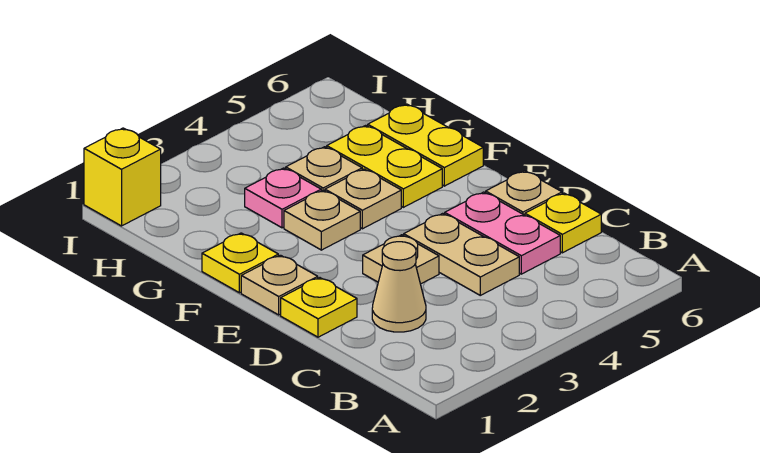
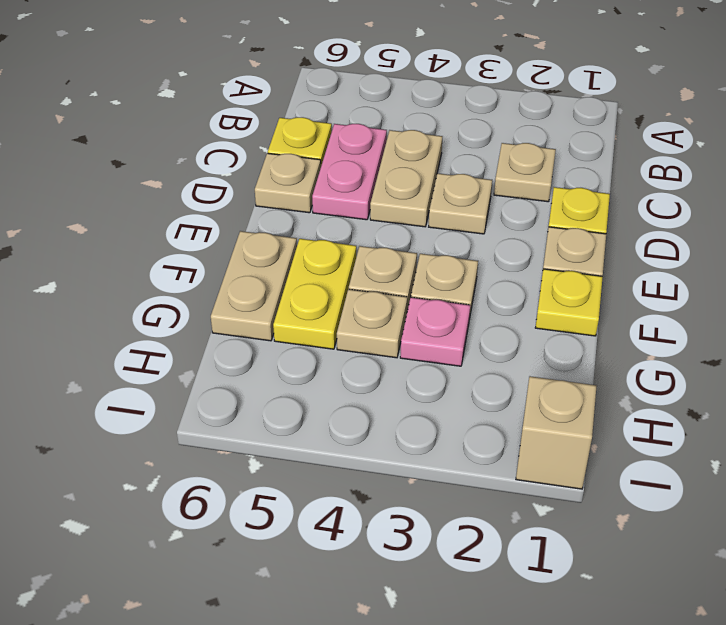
tan cone C2 level 1 -> tan plate C2 level 1
yellow plate F6:G6 level 1 -> tan plate F6:G6 level 1
yellow brick I1 level 1 -> tan brick I1 level 1

